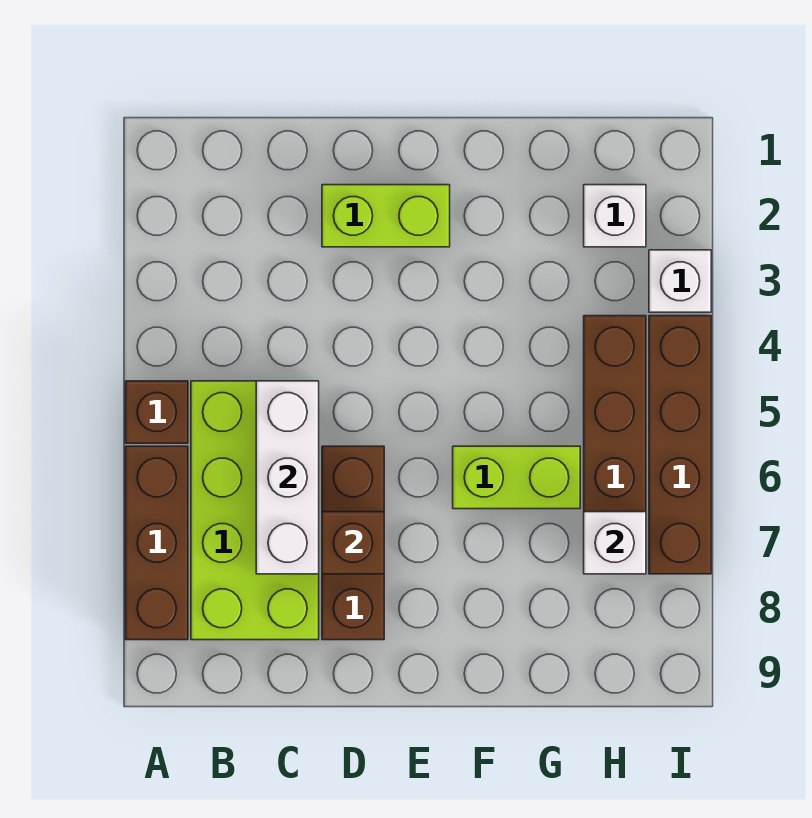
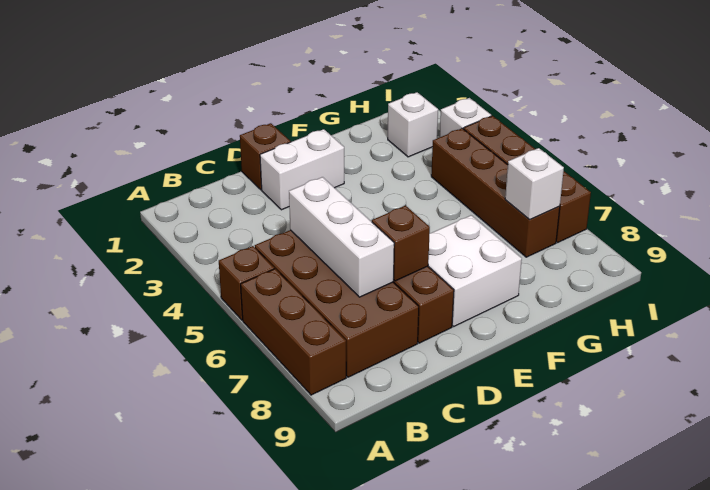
lime brick B5:C8 level 1 -> brown brick B5:C8 level 1
none -> brown brick D1 level 1
lime brick D2:E2 level 1 -> white brick D2:E2 level 1
none -> white brick E7:F8 level 1
lime brick F6:G6 level 1 -> none

